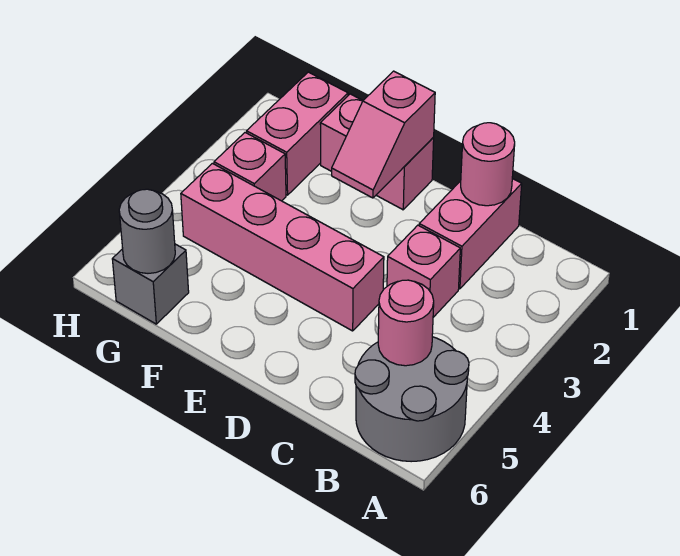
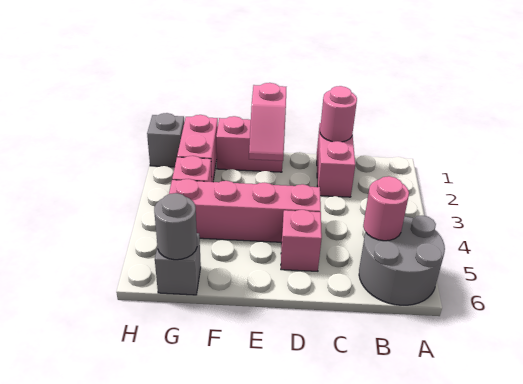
pink brick C3 level 1 -> pink brick D5 level 1
none -> grey brick H1 level 1

